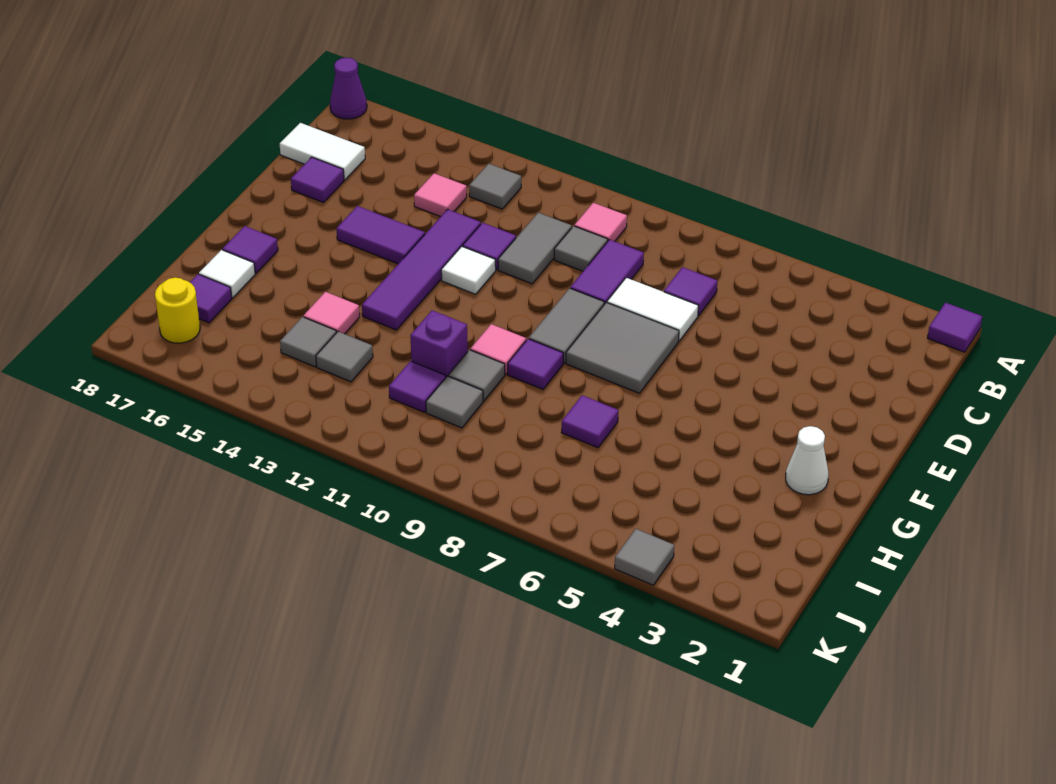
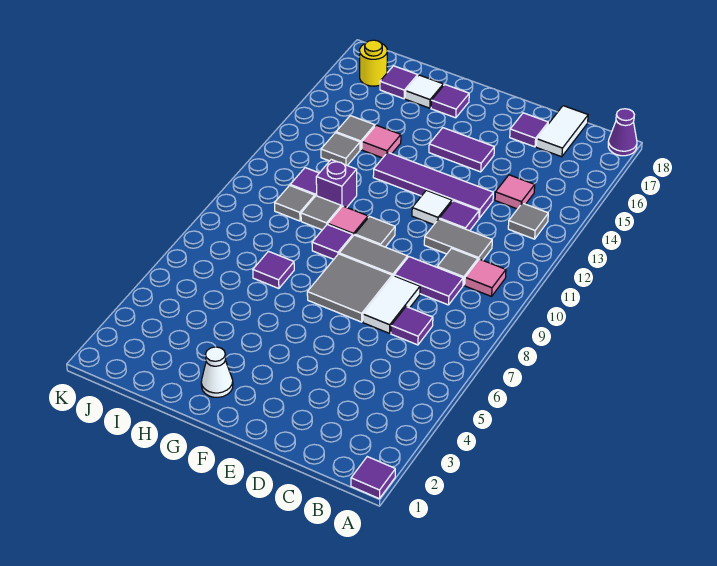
purple tile E14:E15 level 1 -> purple tile E15:F15 level 1
grey tile K4 level 1 -> grey tile F10 level 1

